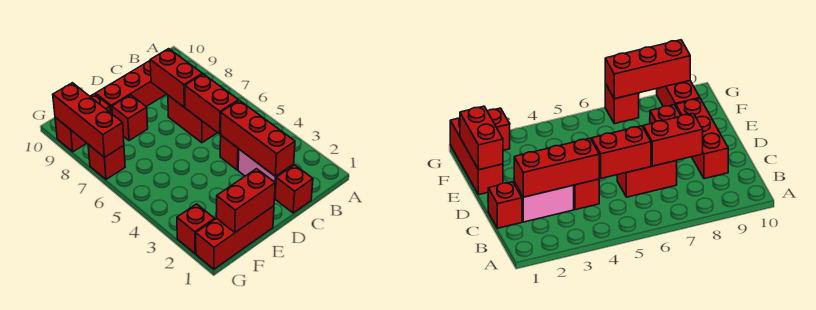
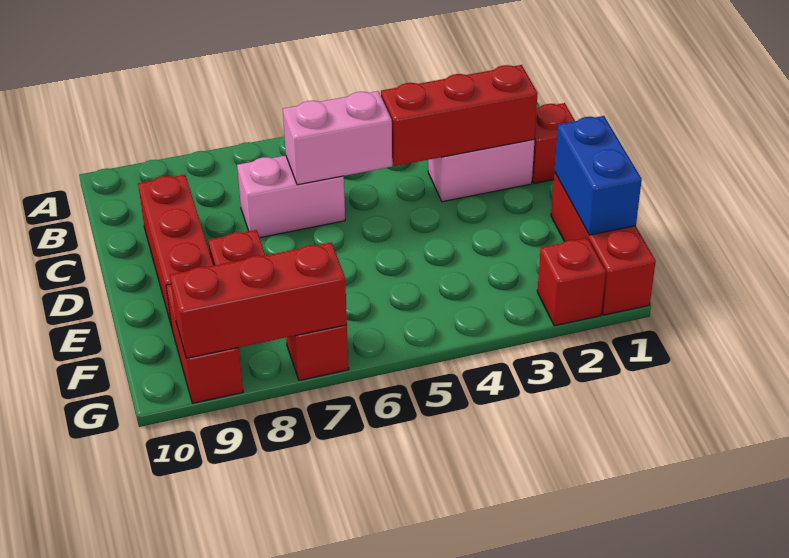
red brick C4 level 1 -> none
red brick C5:C6 level 2 -> pink brick C5:C6 level 2
red brick C6:C7 level 1 -> pink brick C6:C7 level 1
red brick C7:C8 level 2 -> none
red brick E1:F1 level 2 -> blue brick E1:F1 level 2

